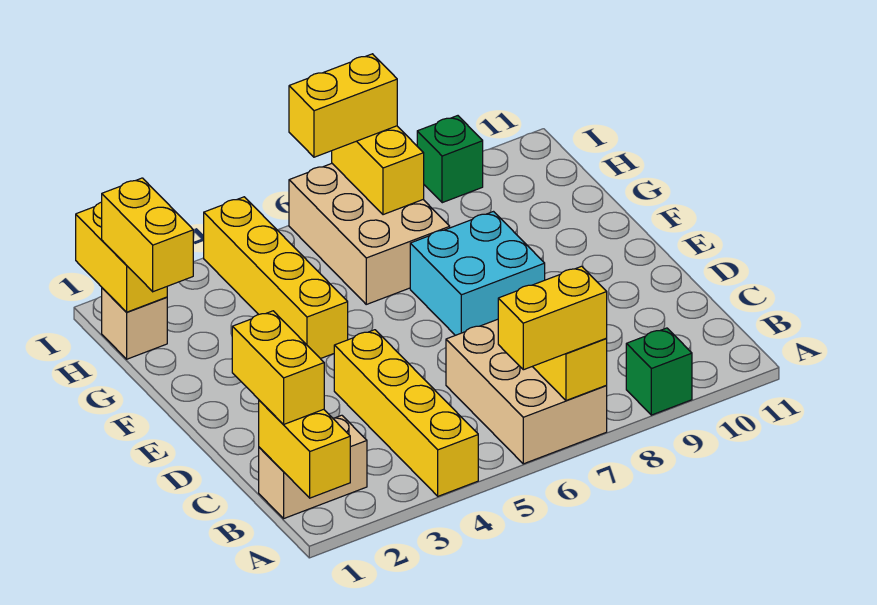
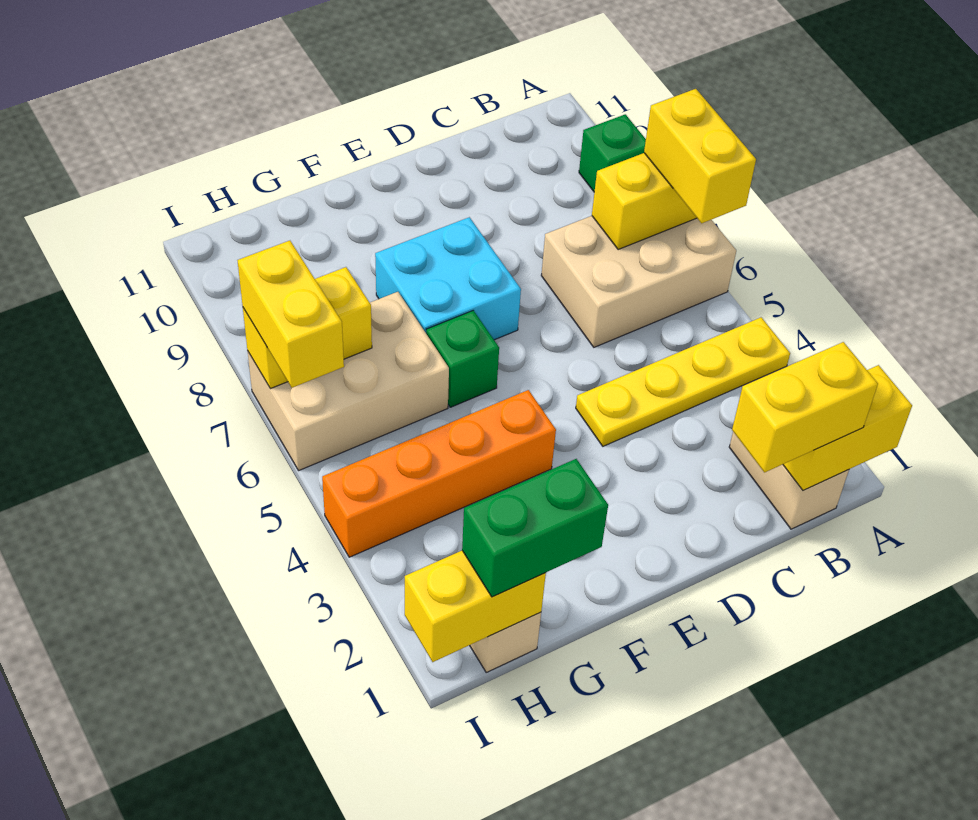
yellow brick A4:D4 level 1 -> yellow plate A4:D4 level 1
yellow brick F4:I4 level 1 -> orange brick F4:I4 level 1
yellow brick G1:H1 level 3 -> green brick G1:H1 level 3
green brick I9 level 1 -> green brick F6 level 1

